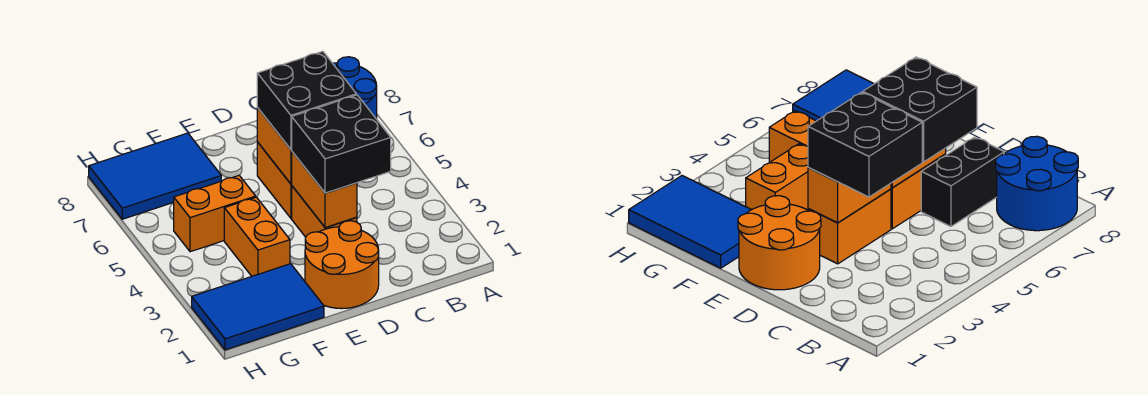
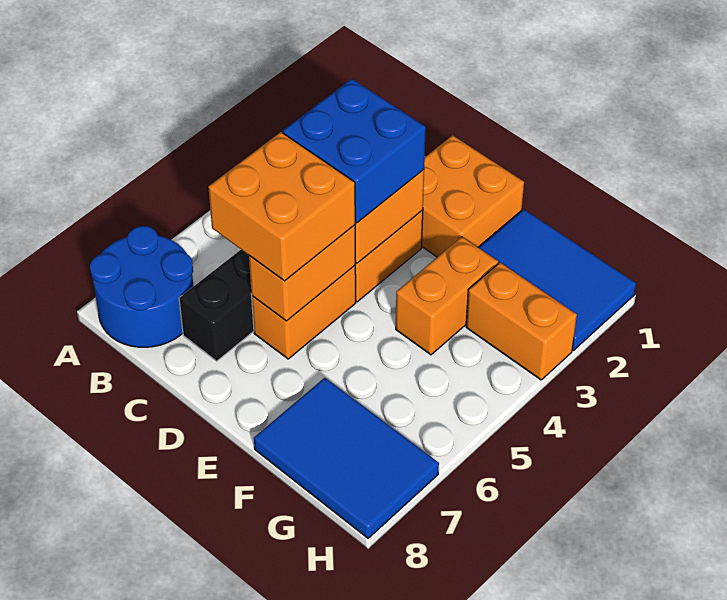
black brick C3:D4 level 3 -> blue brick C3:D4 level 3
black brick C5:D6 level 3 -> orange brick C5:D6 level 3
orange round brick D1:E2 level 1 -> orange brick D1:E2 level 1
orange brick F5:G5 level 1 -> orange brick G3:H3 level 1

